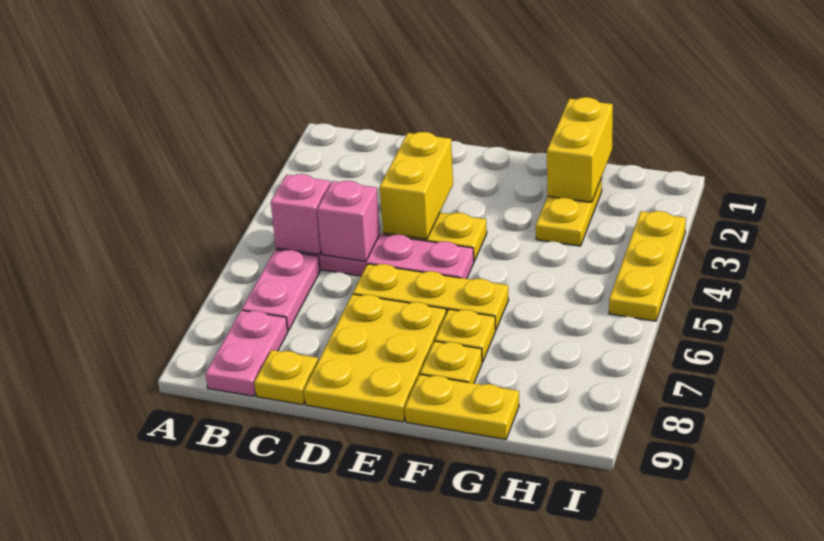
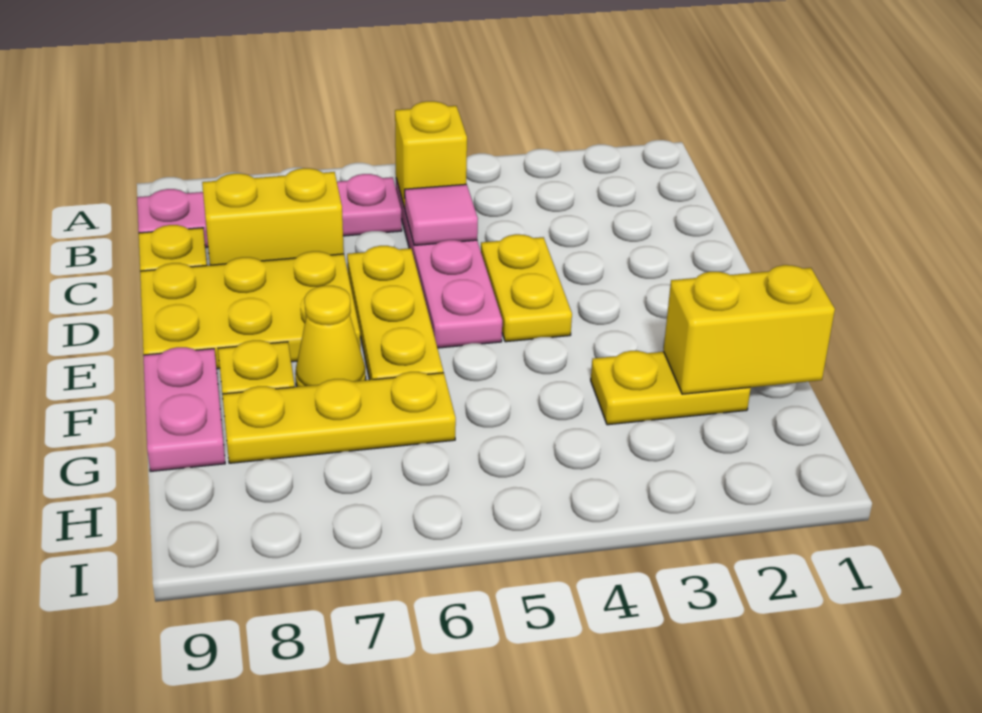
pink brick B5 level 2 -> yellow brick B5 level 2
pink brick C5 level 2 -> pink tile C5 level 2
yellow brick D3:D4 level 2 -> yellow brick C7:C8 level 1
yellow plate F7 level 1 -> yellow cone F7 level 1
yellow plate F9:G9 level 1 -> pink plate F9:G9 level 1
yellow plate I3:I5 level 1 -> yellow plate G6:G8 level 1

